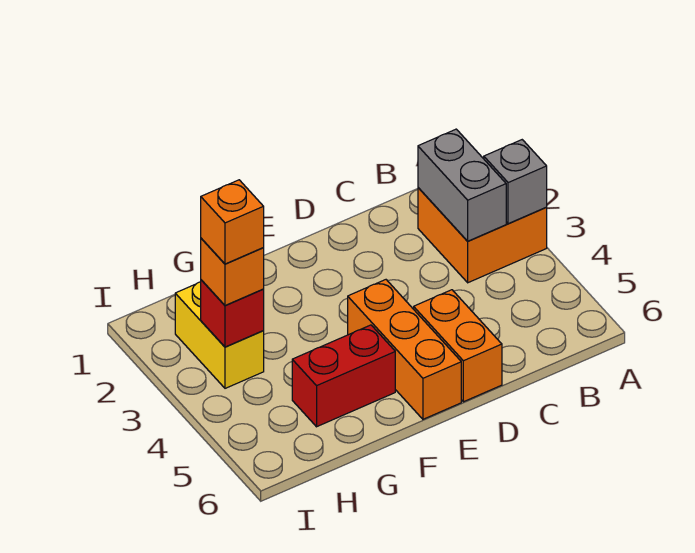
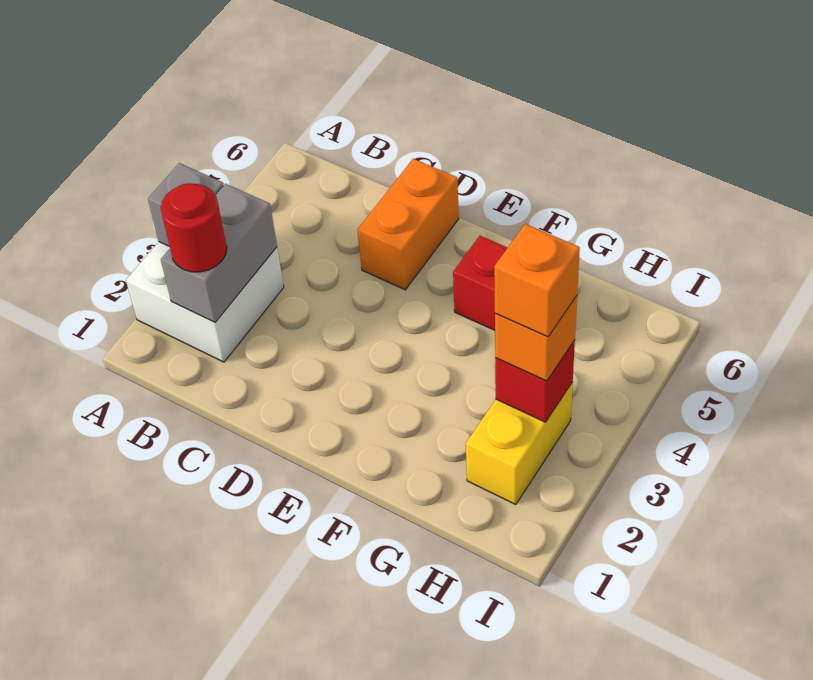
orange brick A2:B3 level 1 -> white brick A2:B3 level 1
none -> red round brick B2 level 3
orange brick E4:E6 level 1 -> none

